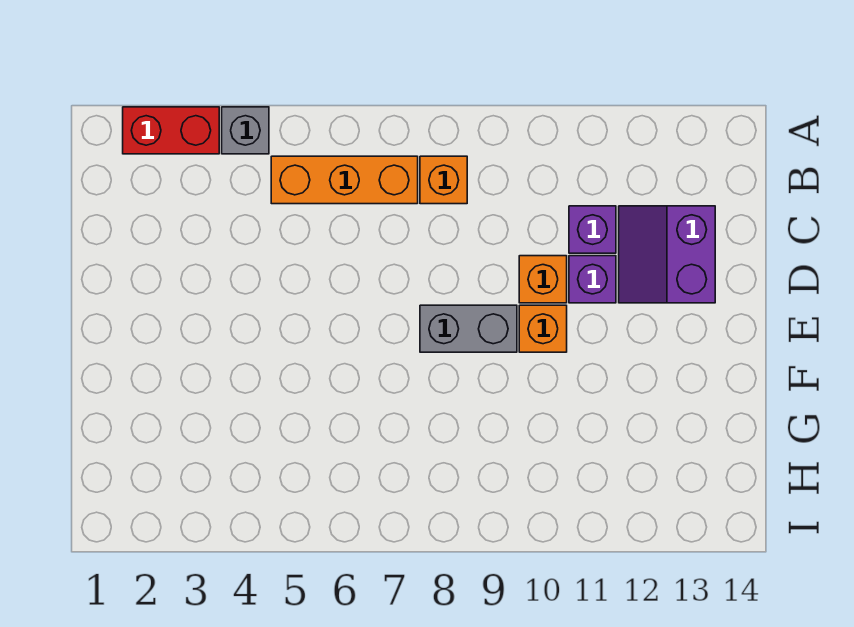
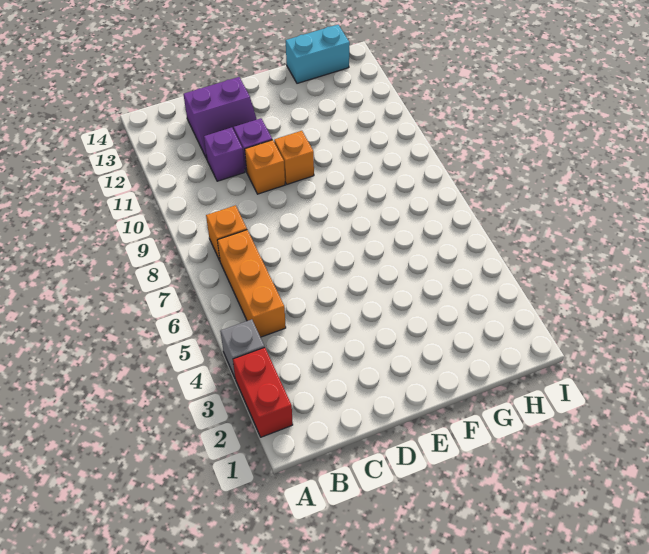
grey brick E8:E9 level 1 -> none
none -> cyan brick G14:H14 level 1

